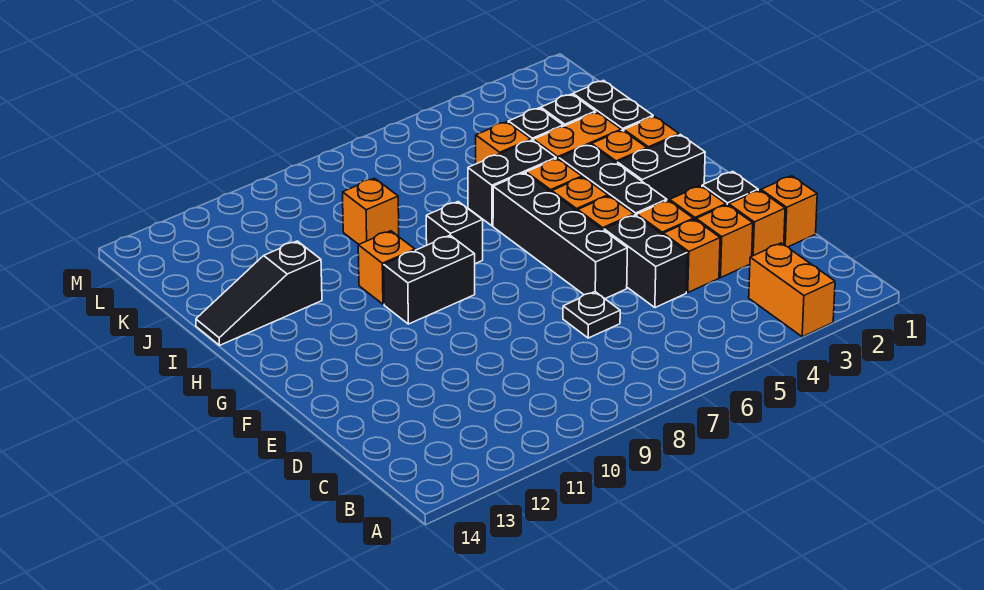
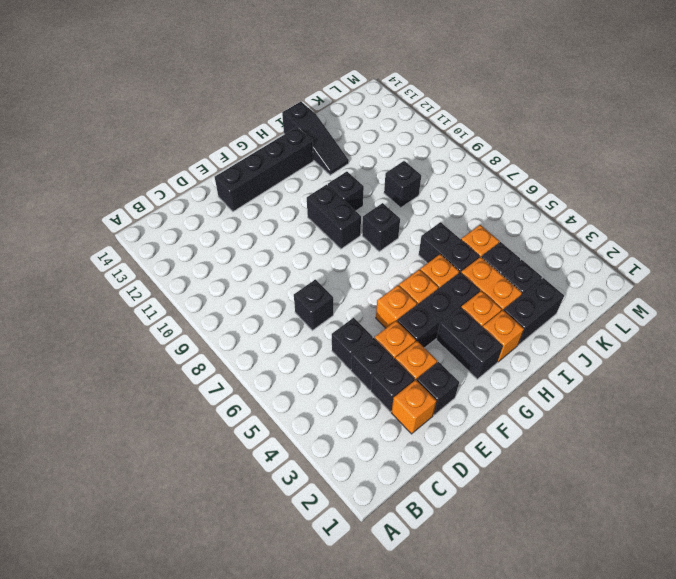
orange brick A3:B3 level 1 -> none
orange brick D1 level 1 -> none
orange brick D3 level 1 -> black brick D3 level 1
orange brick D4 level 1 -> black brick D4 level 1
black brick D5:E5 level 1 -> black brick D5 level 1
black plate D7 level 1 -> black brick D7 level 1
black brick E6:H6 level 1 -> black brick E13:H13 level 1
orange brick H10 level 1 -> black brick H10 level 1
black slope I12:I14 level 1 top 12 -> black slope I12:I14 level 1 top 14
orange brick J9 level 1 -> black brick J9 level 1

